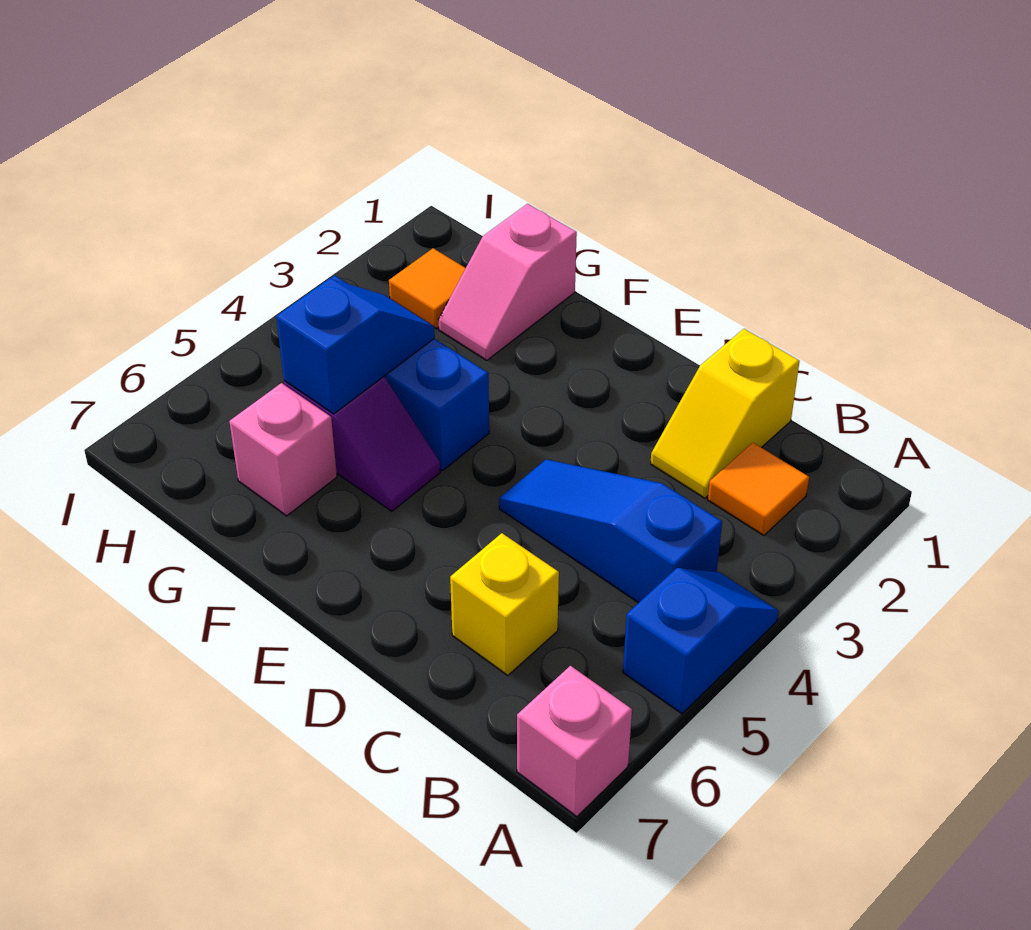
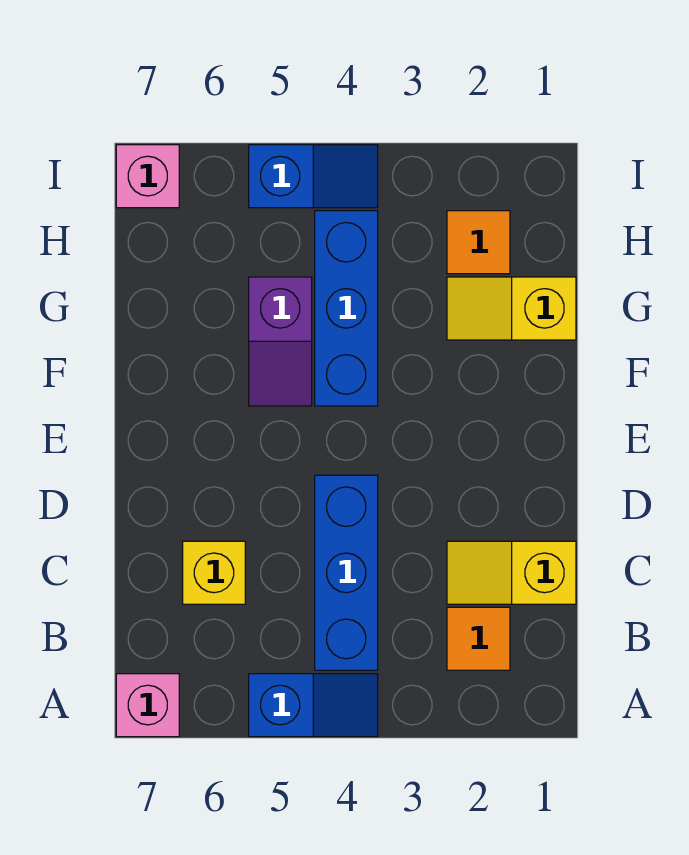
blue slope B4:D4 level 1 top B -> blue brick B4:D4 level 1
pink slope G1:G2 level 1 top 1 -> yellow slope G1:G2 level 1 top 1
blue slope G4:G5 level 2 top 5 -> blue slope I4:I5 level 1 top 5
pink brick G6 level 1 -> pink brick I7 level 1

